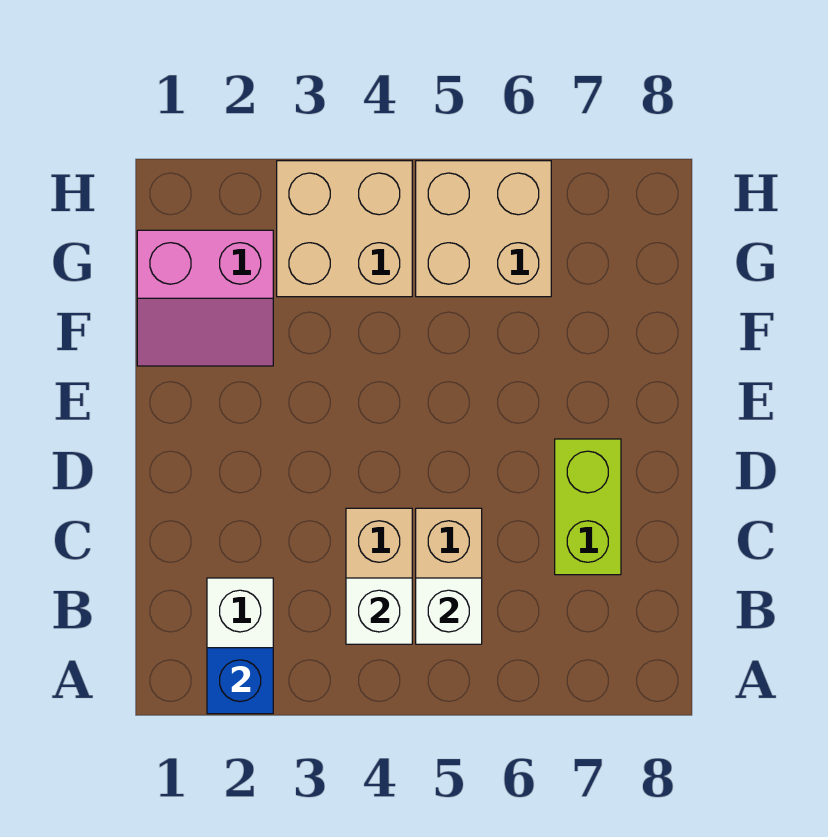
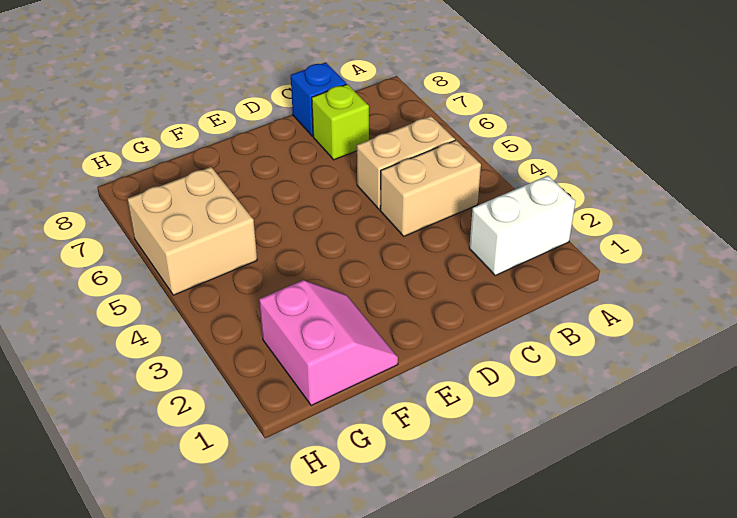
blue brick A2 level 2 -> blue brick C8 level 1
white brick B4 level 2 -> none
white brick B5 level 2 -> none
lime brick C7:D7 level 1 -> lime brick C7 level 1
tan brick G3:H4 level 1 -> none

